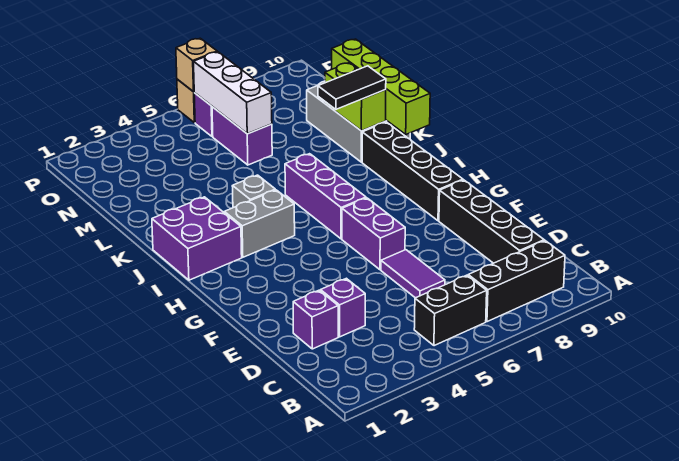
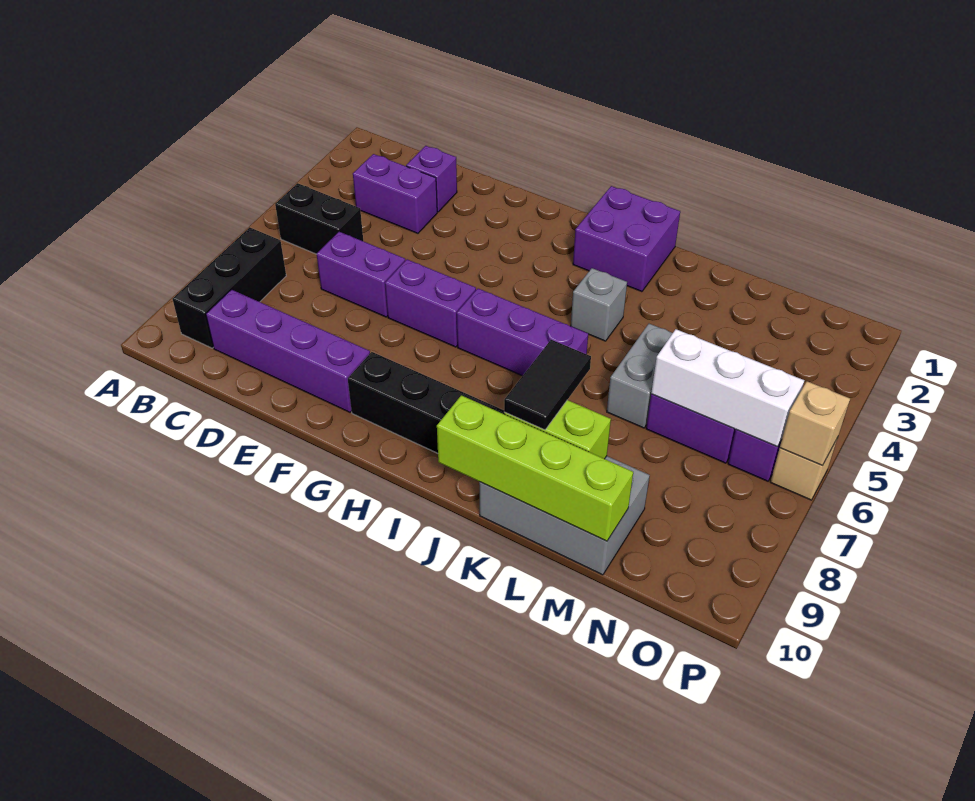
black brick B5:B6 level 1 -> black brick B5:C5 level 1
black brick C9:F9 level 1 -> purple brick C9:F9 level 1
purple brick D3 level 1 -> purple brick C3:D3 level 1
purple tile D6:E6 level 1 -> purple brick D6:E6 level 1
grey brick I3:I4 level 1 -> grey brick L5:L6 level 1

